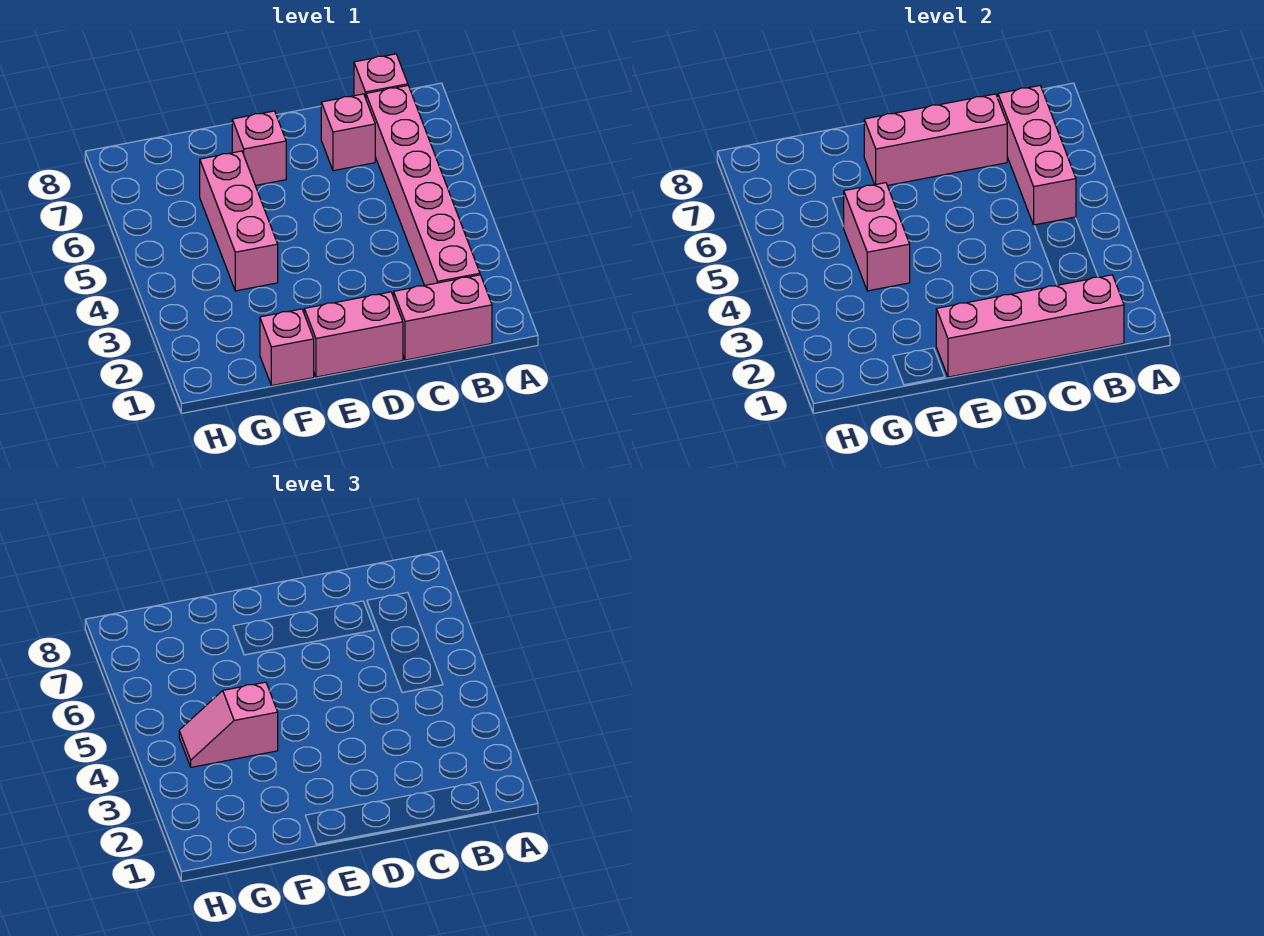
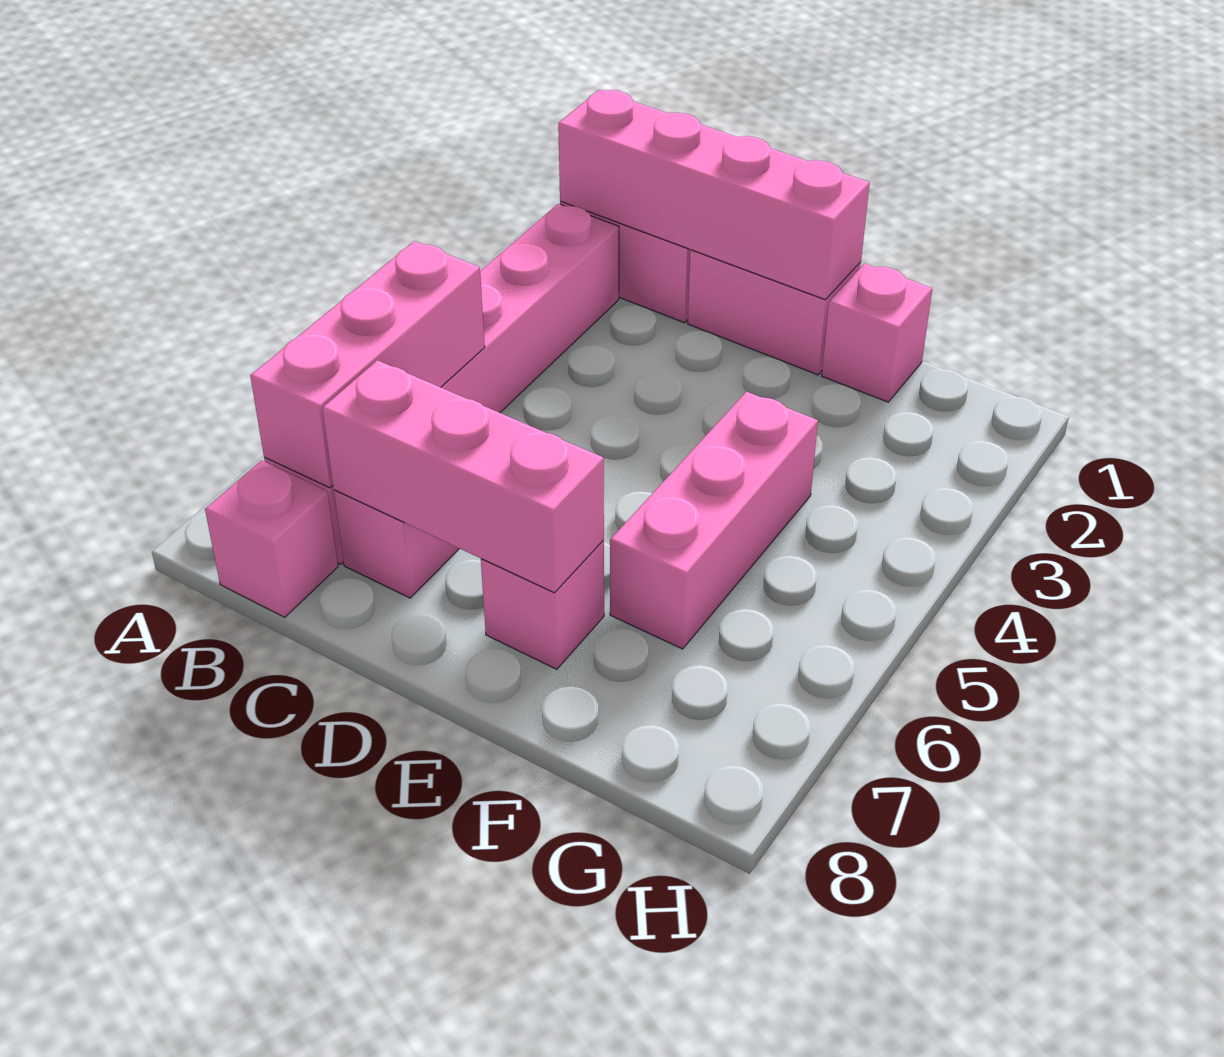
pink brick F4:F5 level 2 -> none
pink slope F4:G4 level 3 top F -> none

